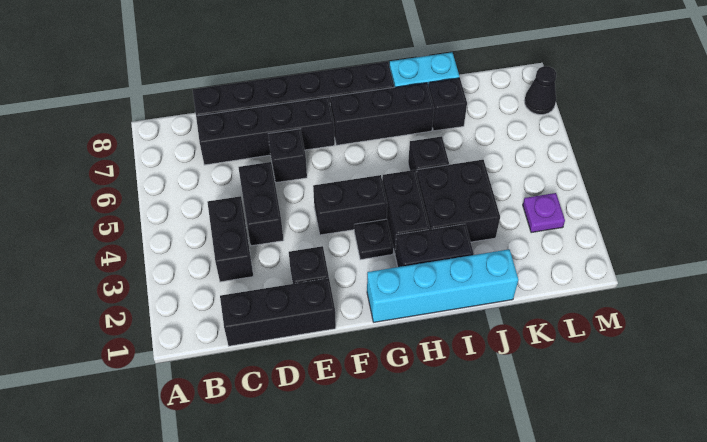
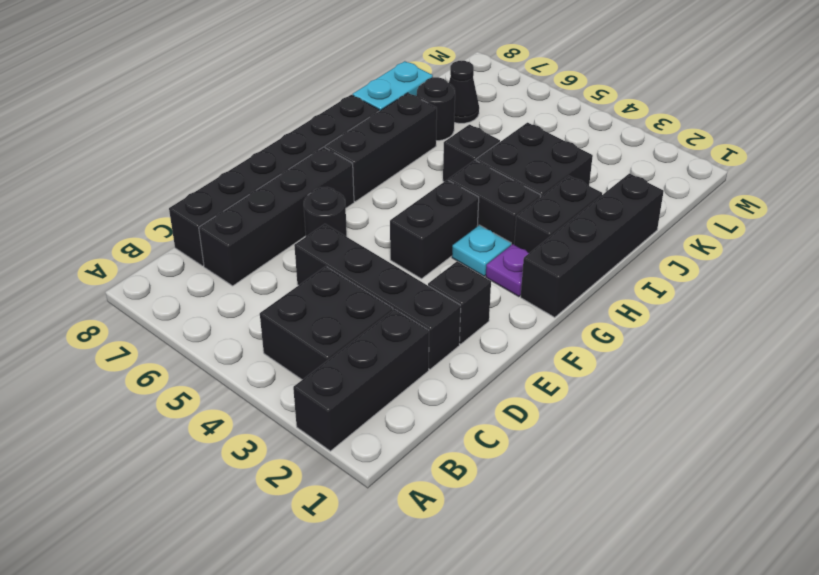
black brick C1:E1 level 1 -> black brick A2:C2 level 1
black brick C3:C4 level 1 -> black brick B3:C4 level 1
black brick D4:D5 level 1 -> black brick D2:D5 level 1
black brick E6 level 1 -> black round brick E6 level 1
cyan brick G1:J1 level 1 -> black brick G1:J1 level 1
black plate G3 level 1 -> cyan plate G3 level 1
black brick J7 level 1 -> black round brick J7 level 1
purple plate L3 level 1 -> purple plate G2 level 1
black cone M7 level 1 -> black cone K7 level 1

